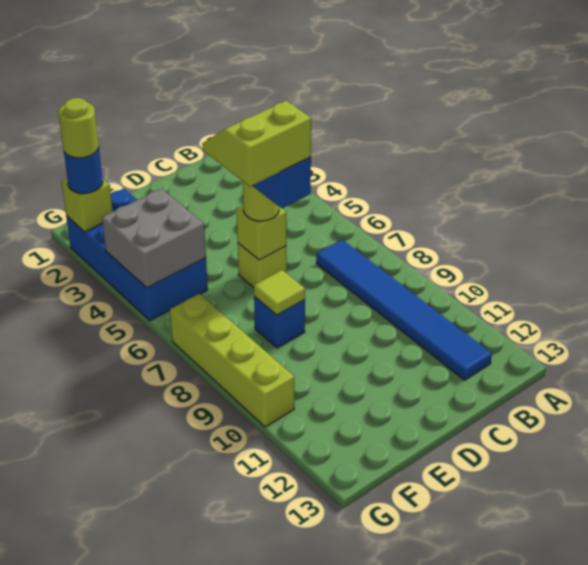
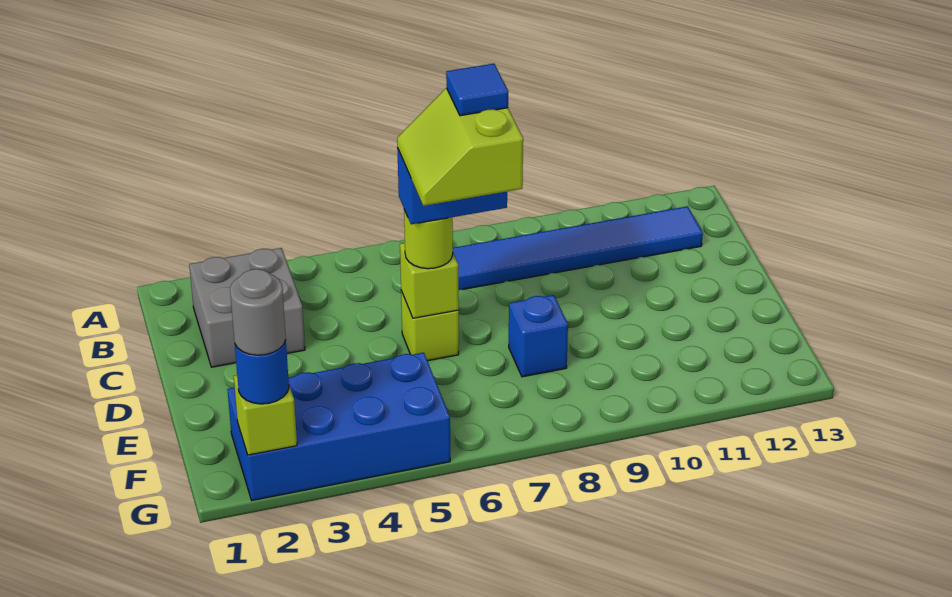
none -> blue tile D7 level 6
lime tile E8 level 2 -> none
grey brick F4:G5 level 2 -> grey brick B2:C3 level 1
lime round brick G2 level 4 -> grey round brick G2 level 4
lime brick G7:G10 level 1 -> none

